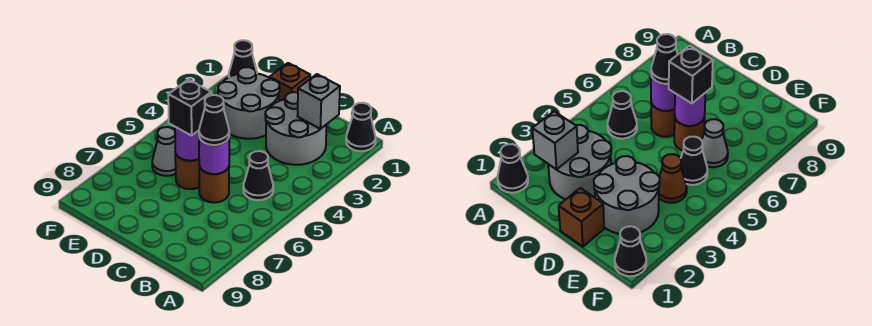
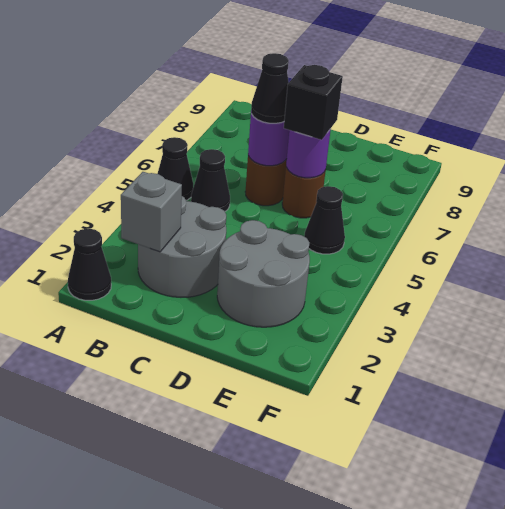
brown brick D1 level 1 -> none
brown cone E4 level 1 -> none
grey cone E6 level 1 -> none
black cone F1 level 1 -> black cone A5 level 1

